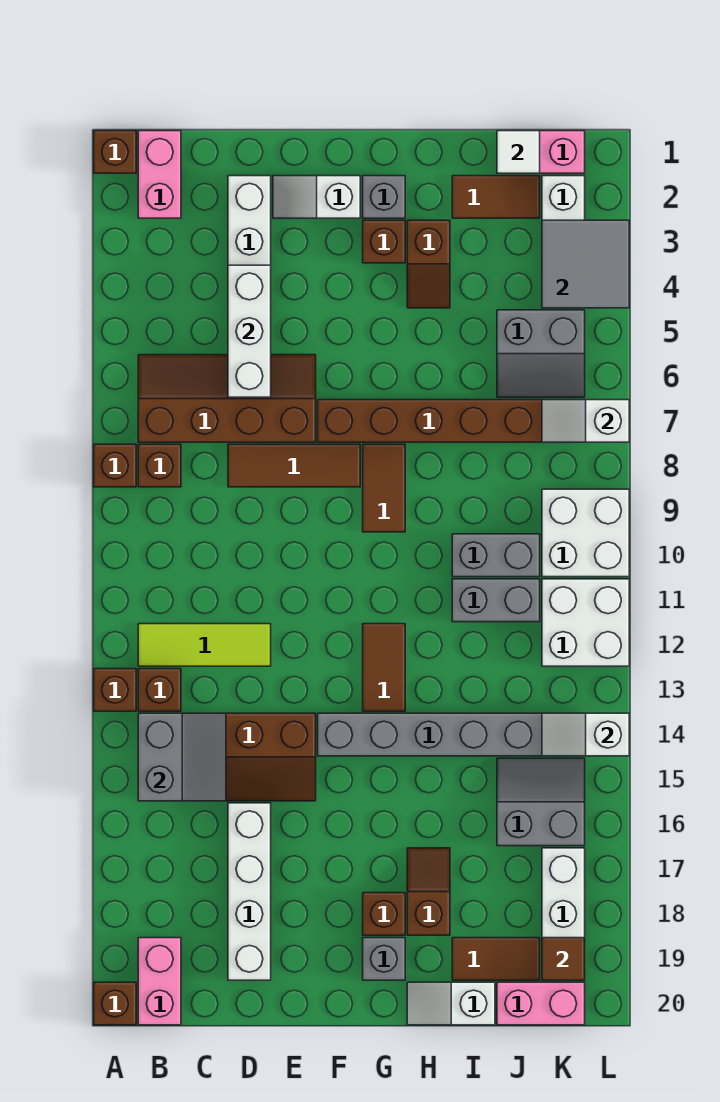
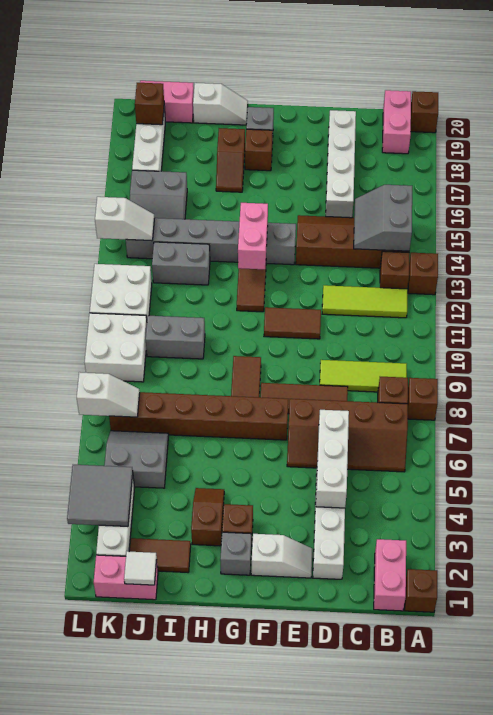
none -> lime tile B9:D9 level 1
none -> pink brick G13:G14 level 2
grey brick I11:J11 level 1 -> grey brick I13:J13 level 1
brown tile I19:J19 level 1 -> brown tile E11:F11 level 1
brown tile K19 level 2 -> brown brick K19 level 2

